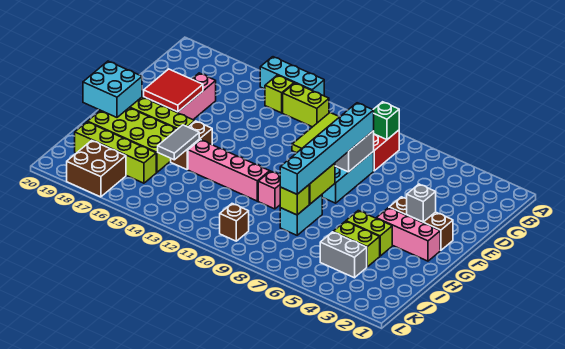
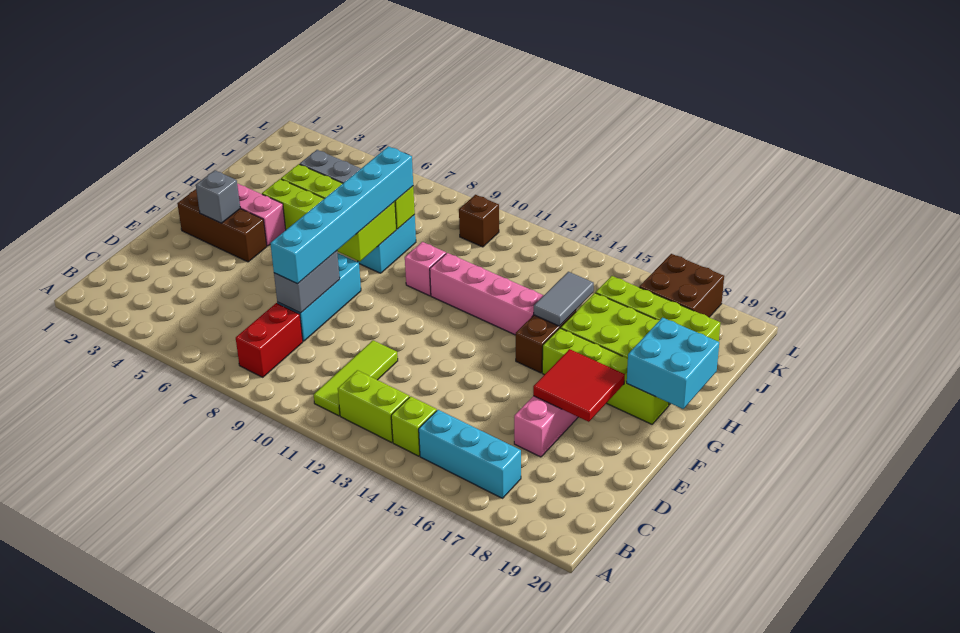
cyan brick A13:A15 level 1 -> cyan brick B15:B17 level 1
green brick B8 level 2 -> none

